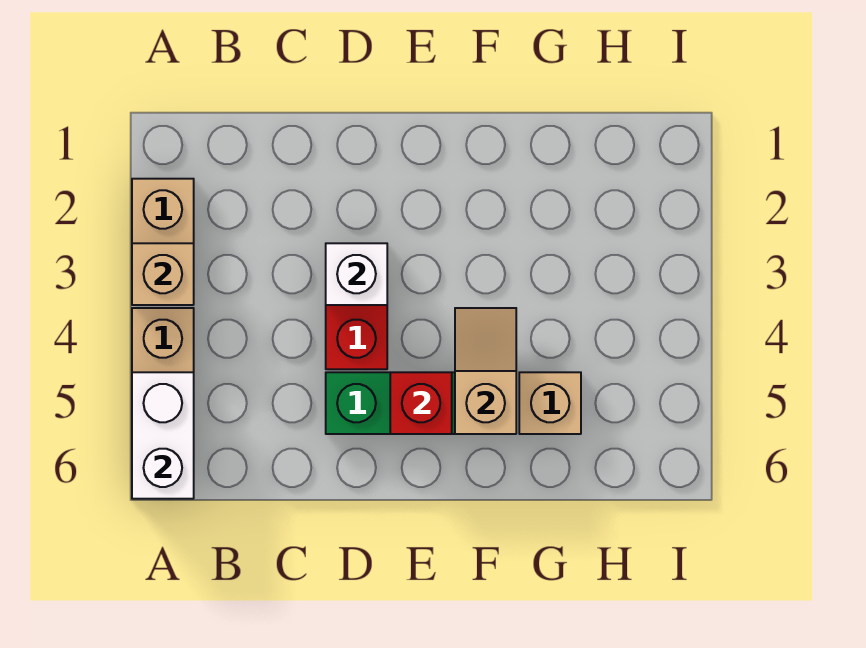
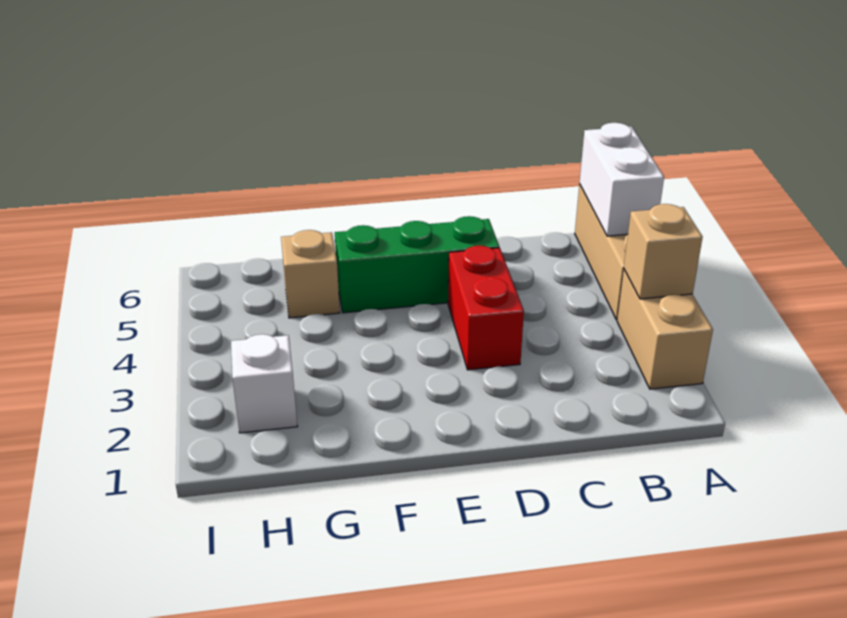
white brick D3 level 2 -> white brick H2 level 1
red brick E5 level 2 -> none
tan slope F4:F5 level 2 top 5 -> none

